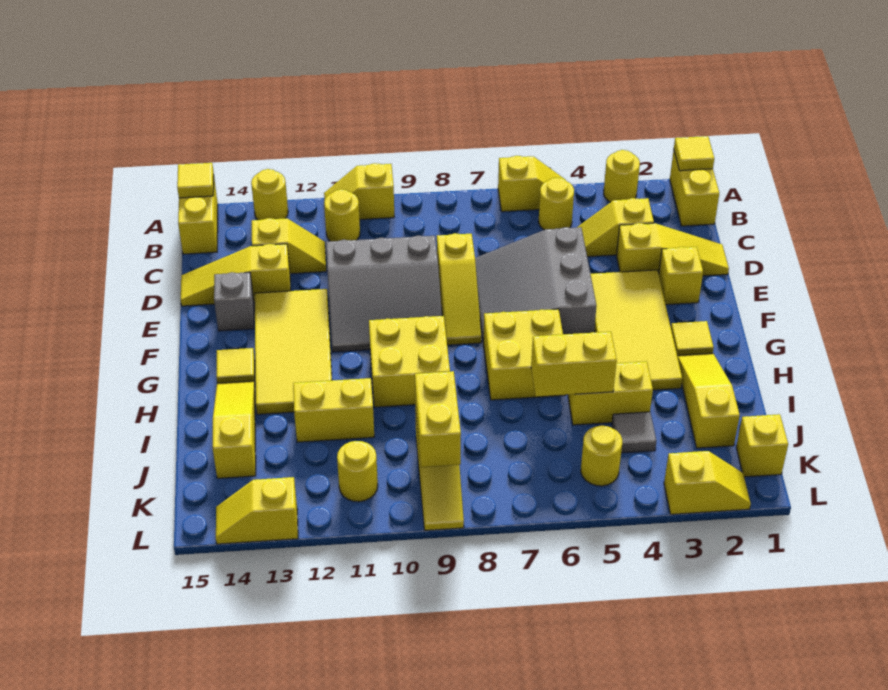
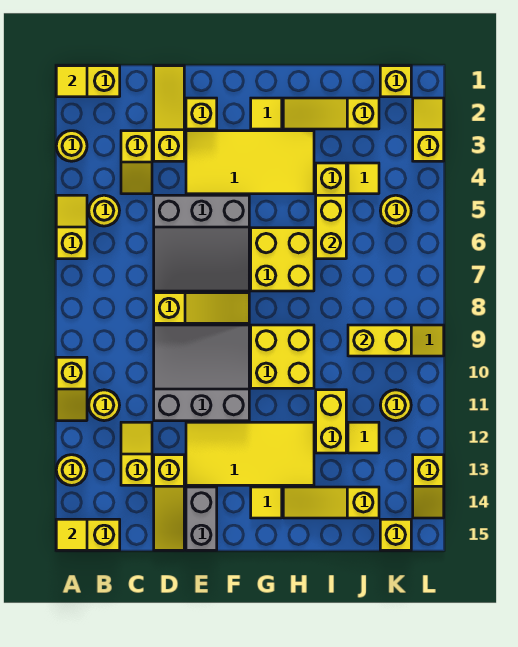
grey slope D9:F11 level 1 top D -> grey slope D9:F11 level 1 top 11
grey brick E14 level 1 -> grey brick E14:E15 level 1
grey tile J4 level 1 -> yellow tile J4 level 1
none -> yellow tile J12 level 1
none -> yellow brick K15 level 1

